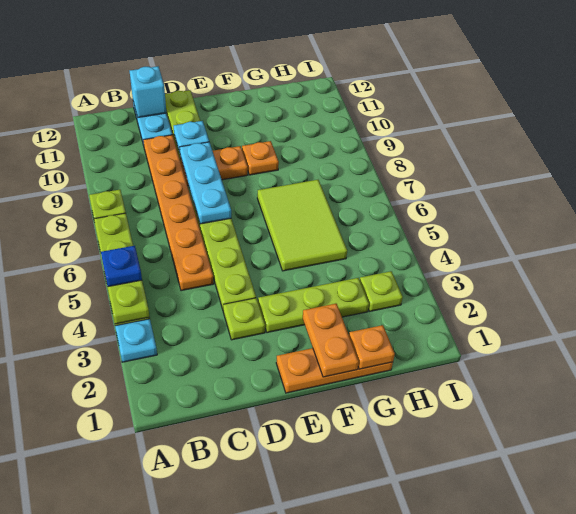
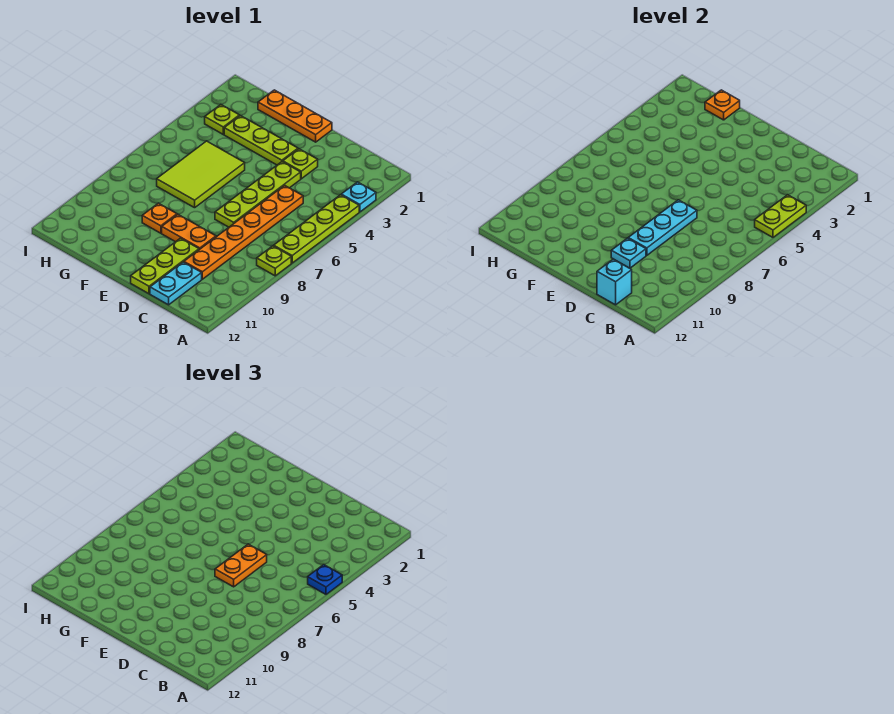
orange plate F1:F2 level 2 -> orange plate D6:D7 level 3

